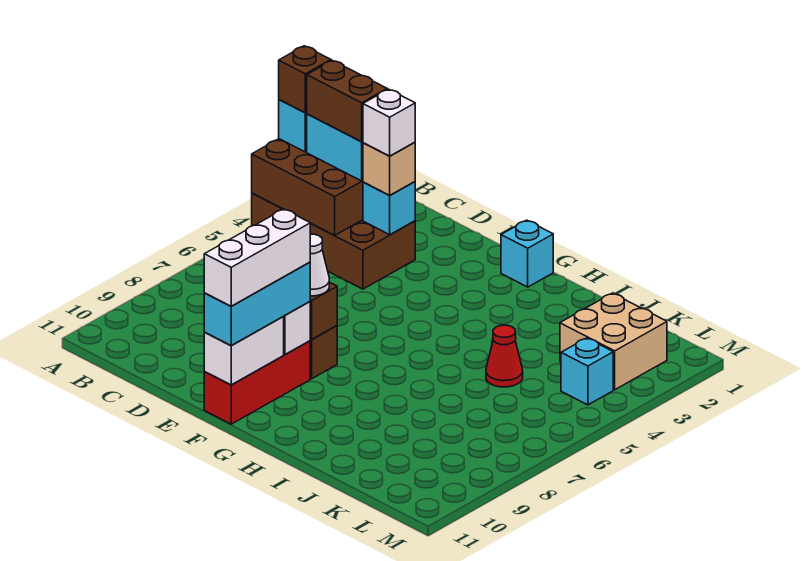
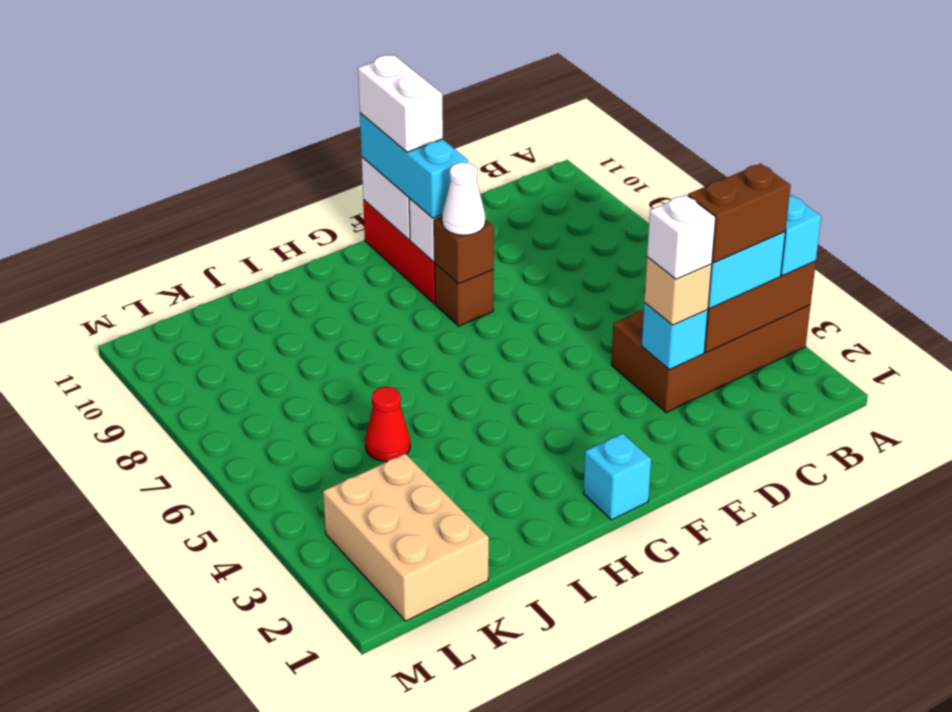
brown brick A3 level 4 -> none
white brick F9:F11 level 4 -> white brick F10:F11 level 4
tan brick K2:L3 level 1 -> tan brick K1:L3 level 1
cyan brick L4 level 1 -> none

